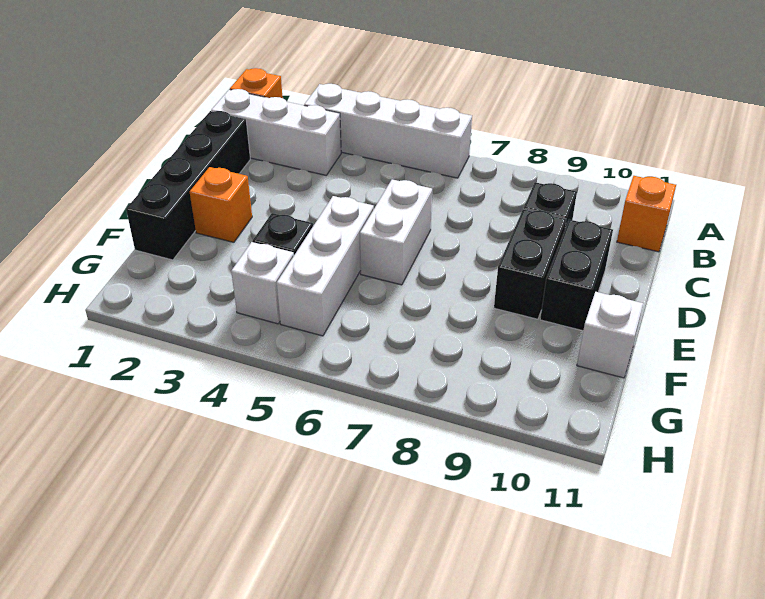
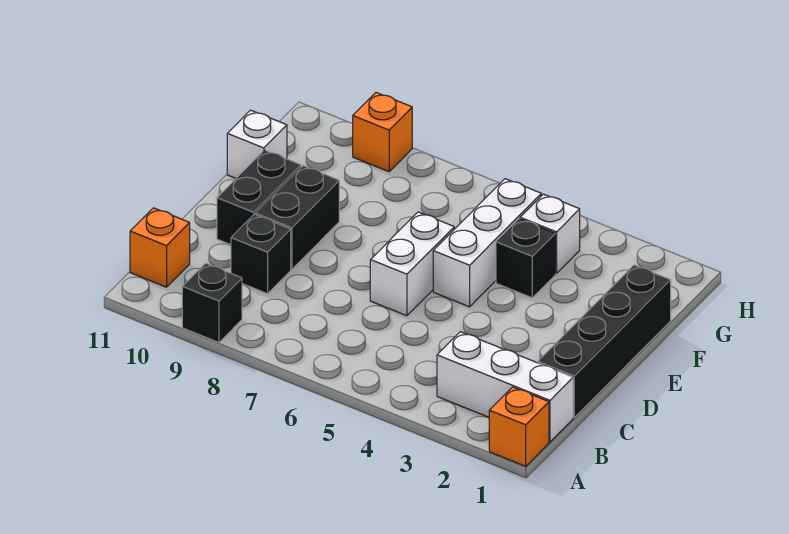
white brick A3:A6 level 1 -> none
none -> black brick A9 level 1
orange brick E2 level 1 -> orange brick H9 level 1

